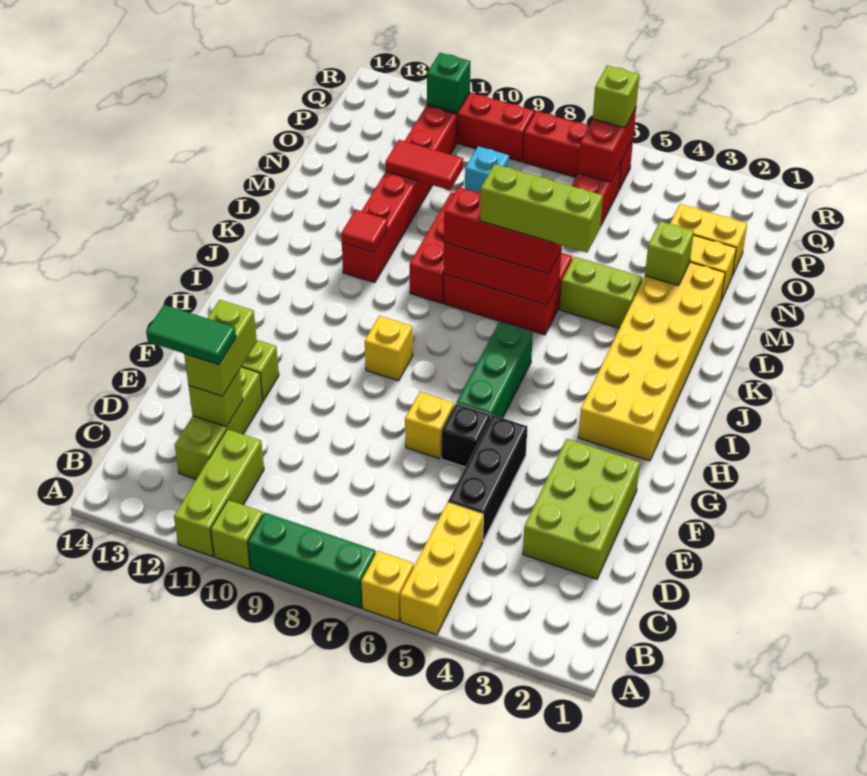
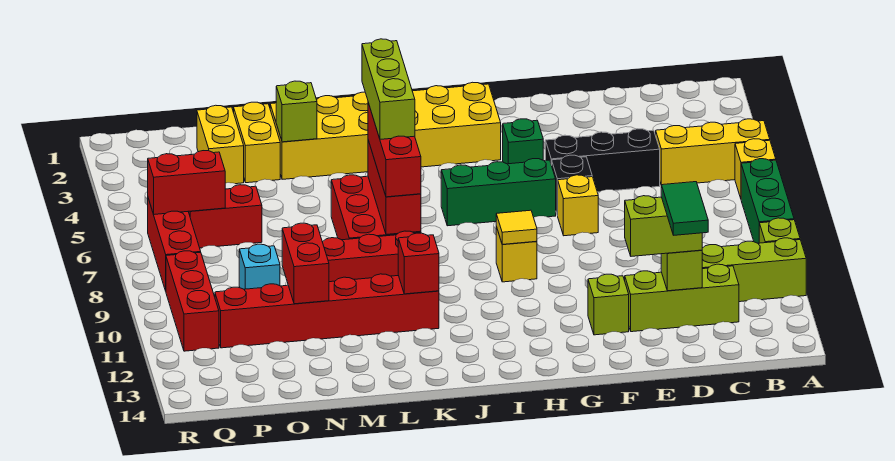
lime brick D2:F3 level 1 -> none
none -> yellow tile H9 level 2
red tile K11 level 2 -> red brick K11 level 2
lime brick L4:L5 level 1 -> none
red tile N10:N11 level 2 -> red brick N10:N11 level 2
lime brick Q6 level 3 -> none
green brick Q11 level 2 -> green brick G4 level 1

